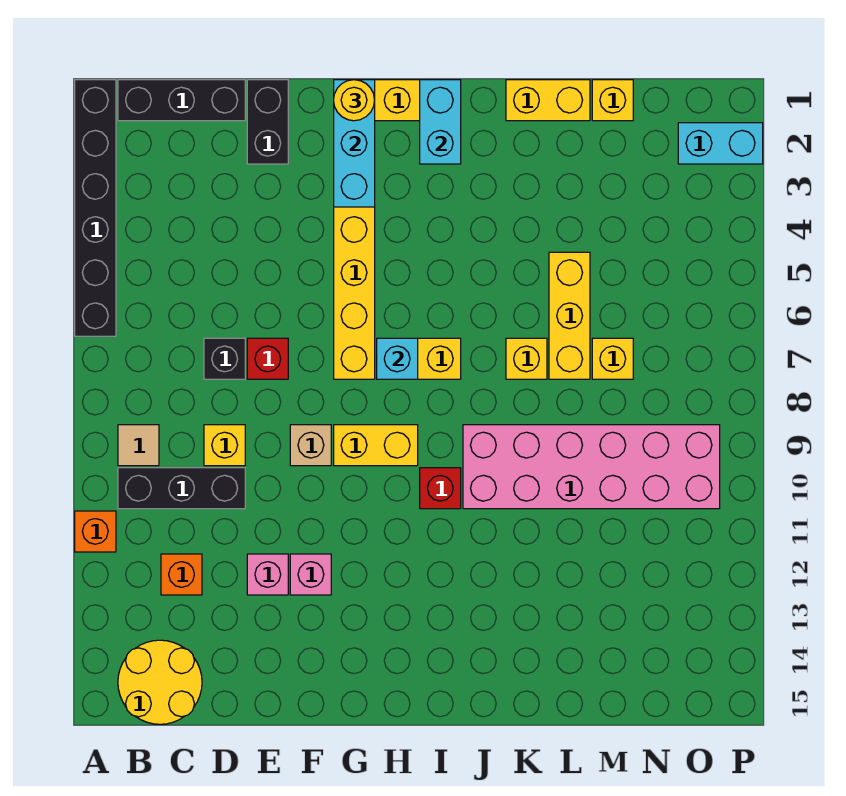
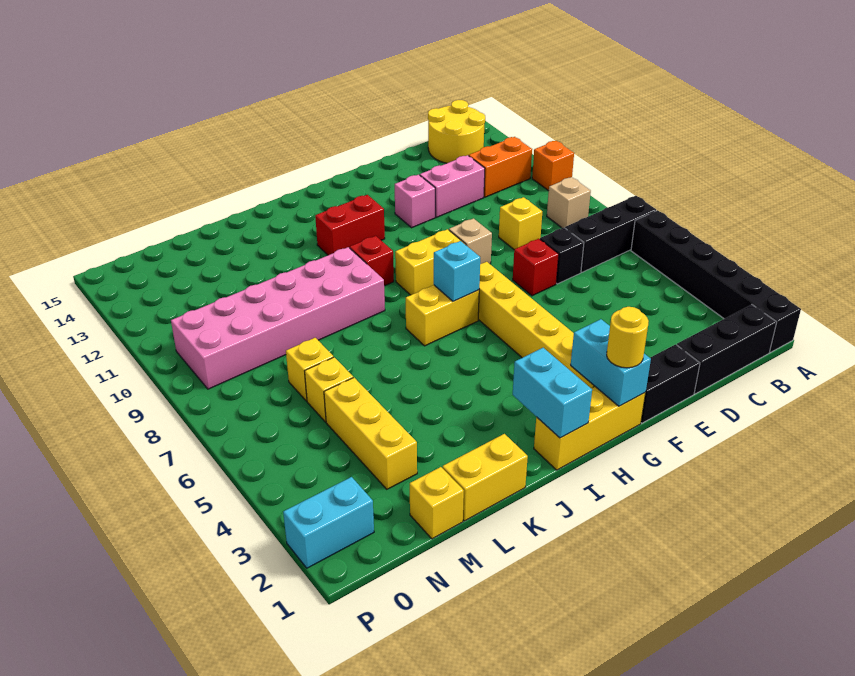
tan tile B9 level 1 -> tan brick B9 level 1
black brick B10:D10 level 1 -> black brick A7:C7 level 1
orange brick C12 level 1 -> orange brick B12:C12 level 1
black brick E1:E2 level 1 -> black brick E1:F1 level 1
pink brick E12 level 1 -> pink brick D12:E12 level 1
cyan brick G1:G3 level 2 -> cyan brick G1:G2 level 2
none -> red brick H12:I12 level 1
yellow brick K7 level 1 -> yellow brick M6 level 1
yellow brick L5:L7 level 1 -> yellow brick M3:M5 level 1

